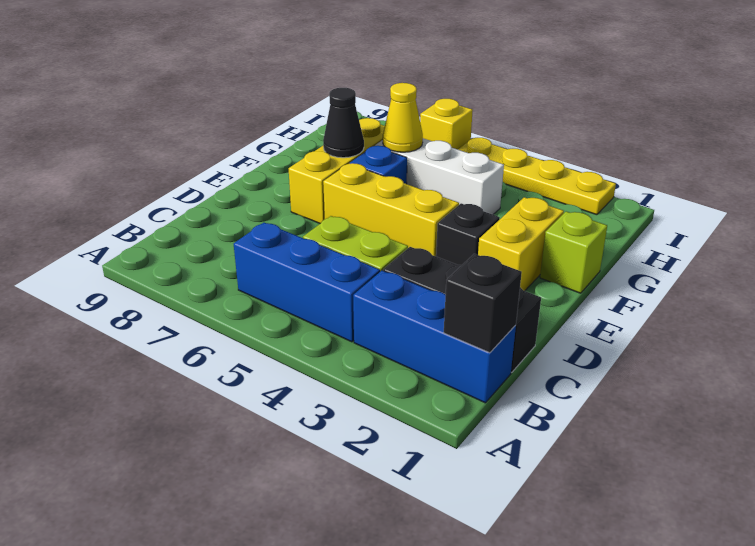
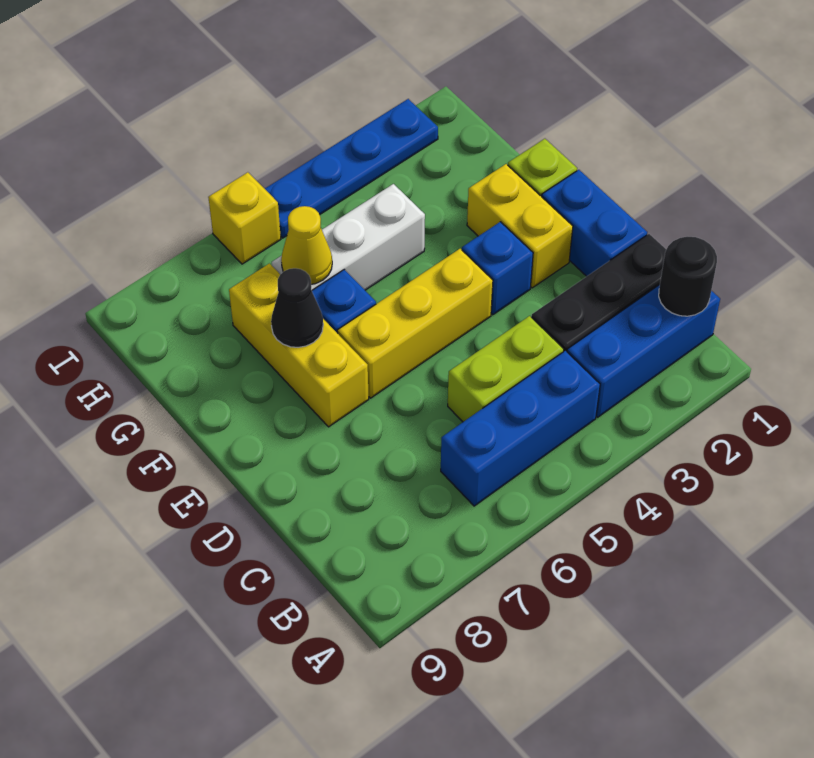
black brick B1 level 2 -> black round brick B1 level 2
none -> blue brick D1:E1 level 1
black brick E3 level 1 -> blue brick E3 level 1
yellow plate I2:I5 level 1 -> blue plate I2:I5 level 1

